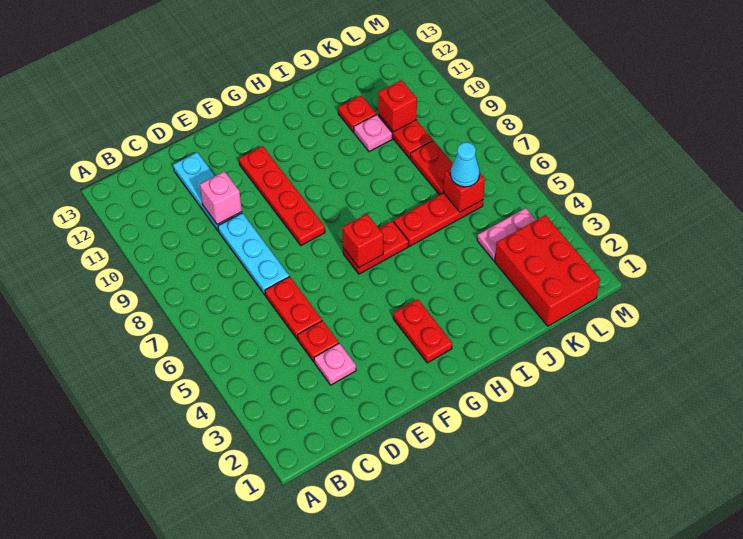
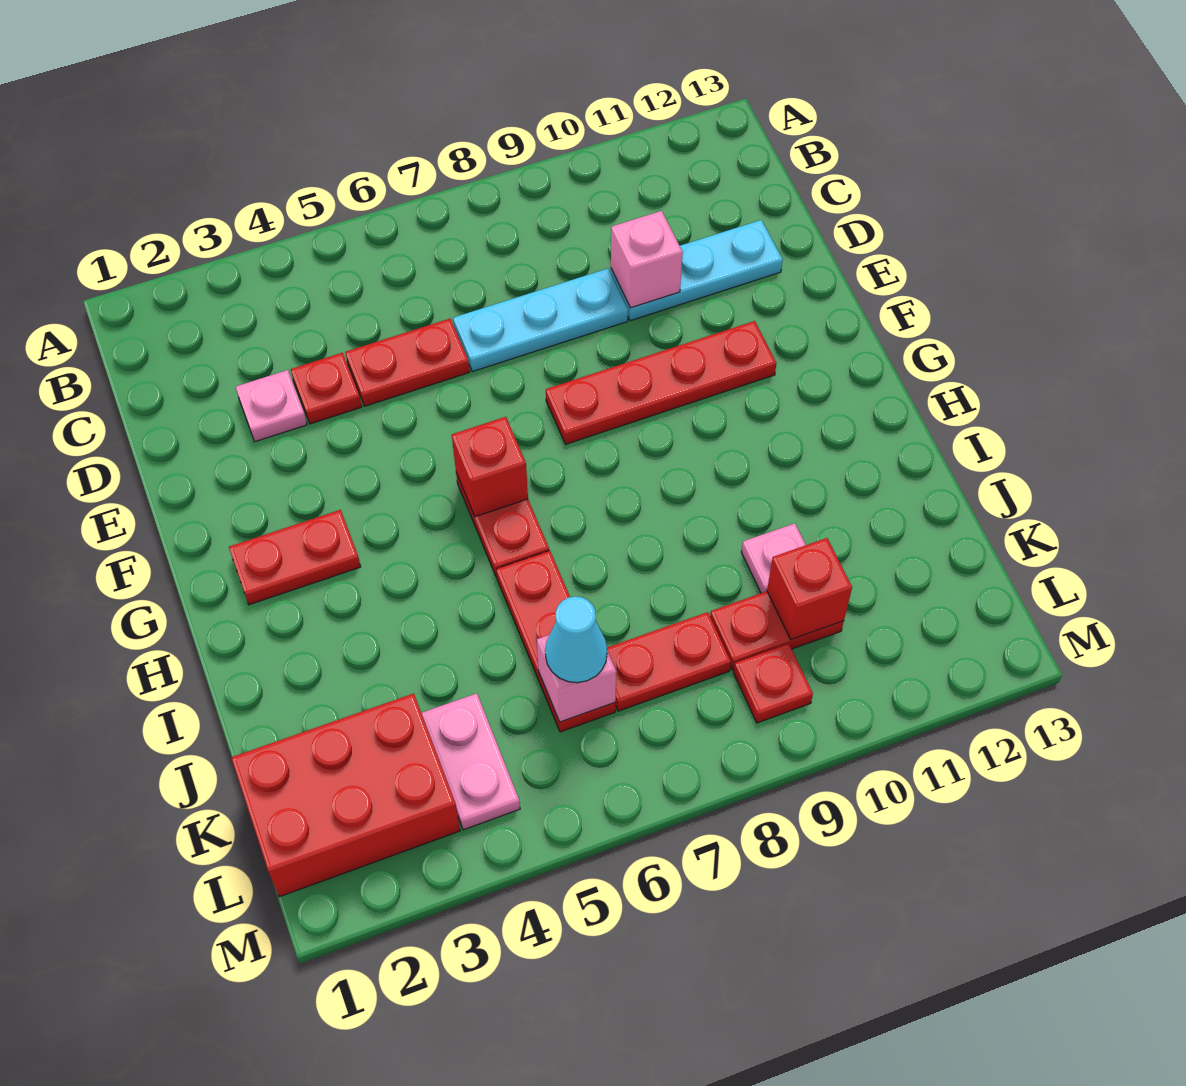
red plate J11 level 1 -> red plate L9 level 1
red brick K6 level 2 -> pink brick K6 level 2

